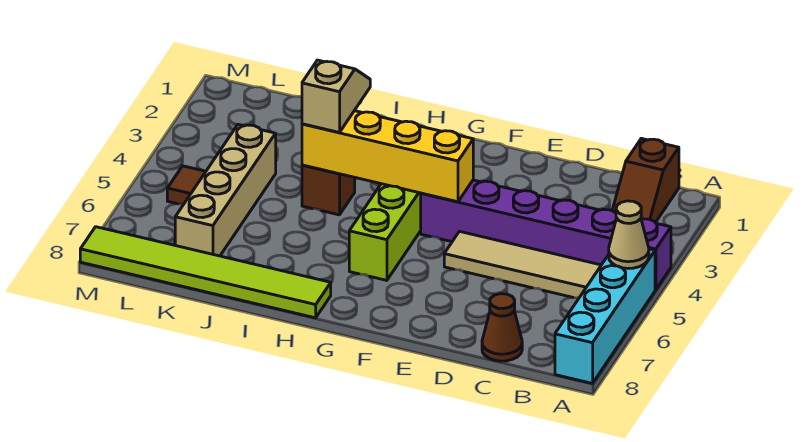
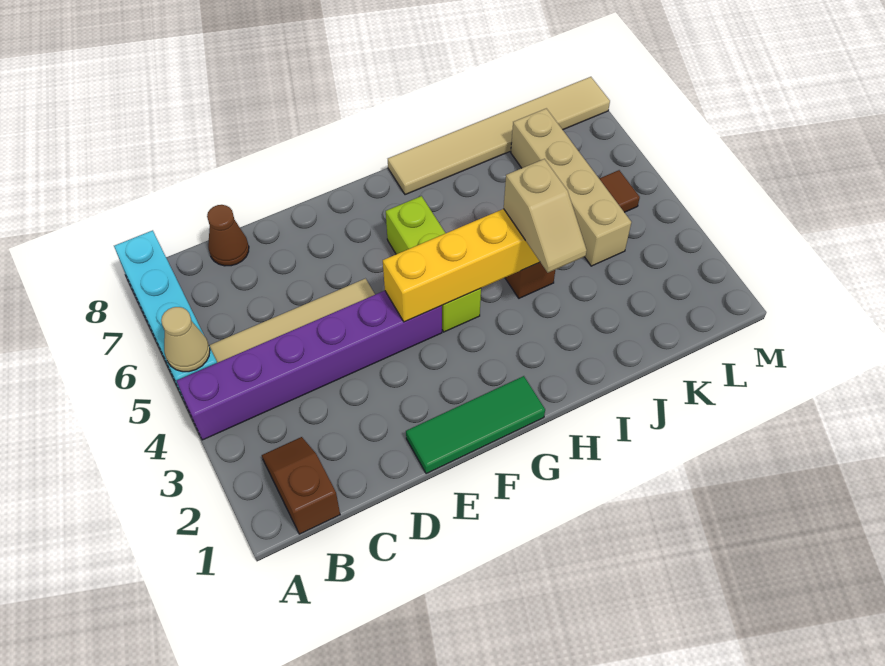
none -> green tile E1:G1 level 1
lime tile H8:M8 level 1 -> tan tile H8:M8 level 1

